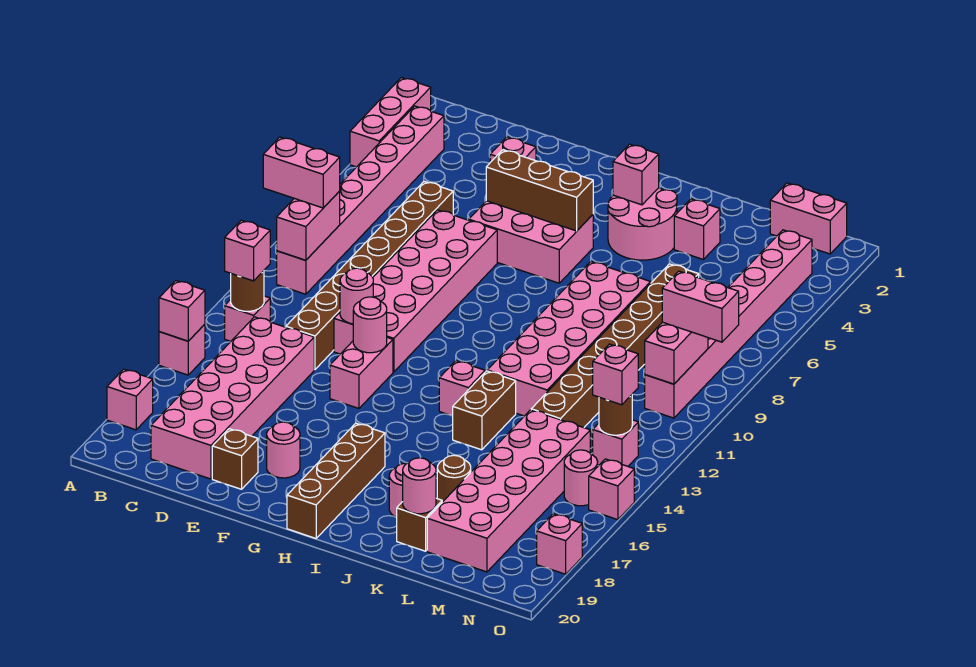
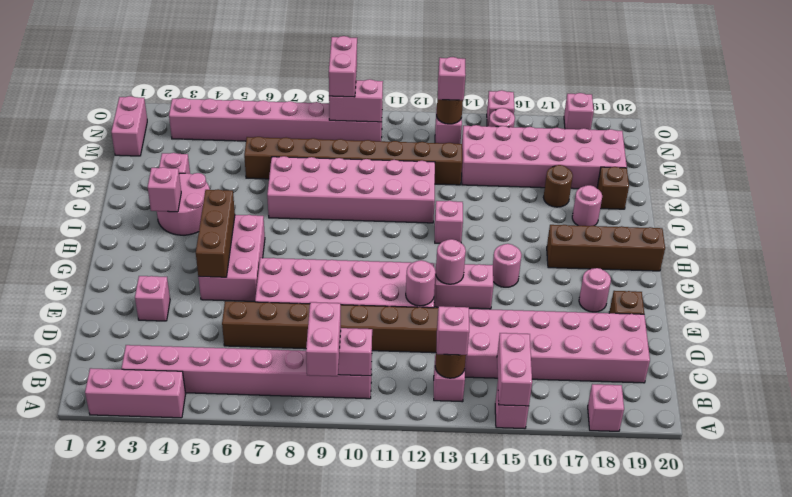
pink brick A15 level 2 -> pink brick A15:B15 level 2
brown brick J13:J14 level 1 -> none
pink round brick K19 level 2 -> pink round brick G15 level 1

